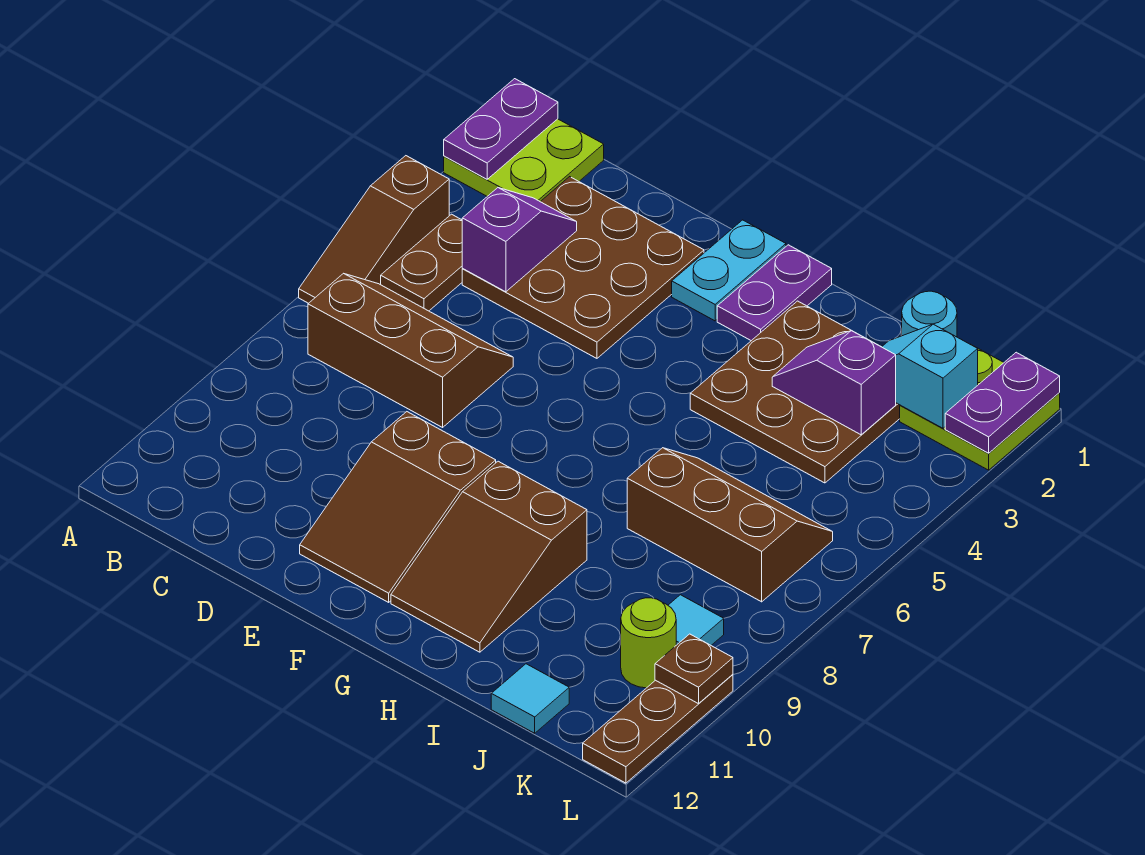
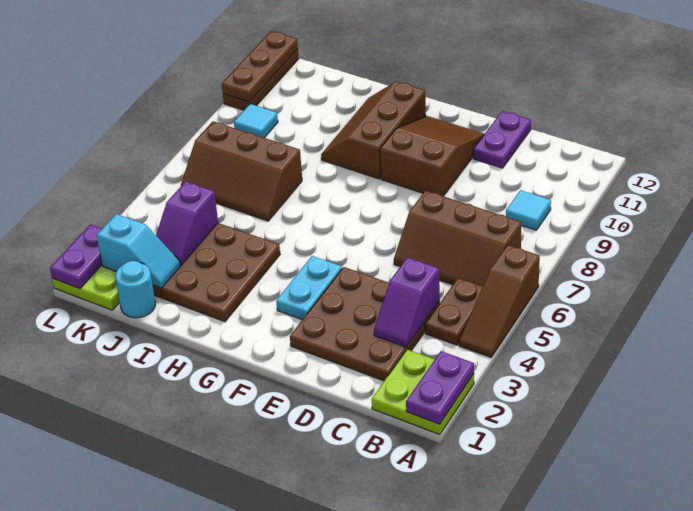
brown slope A4:A6 level 1 top 4 -> brown slope A4:A6 level 1 top 6
cyan plate F1:F2 level 1 -> cyan plate F3:F4 level 1
purple plate G1:G2 level 1 -> purple plate D11:D12 level 1
brown slope G9:H11 level 1 top 9 -> brown slope G9:H11 level 1 top G
purple slope I3:J3 level 2 top J -> purple slope J3:J4 level 2 top 4
cyan tile J12 level 1 -> cyan tile B9 level 1
lime round brick K10 level 1 -> none
brown plate L10 level 2 -> brown plate L10:L12 level 2

